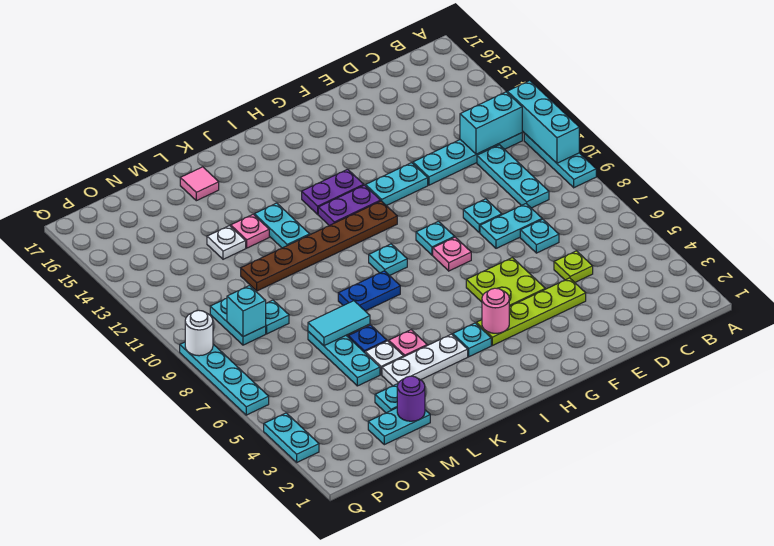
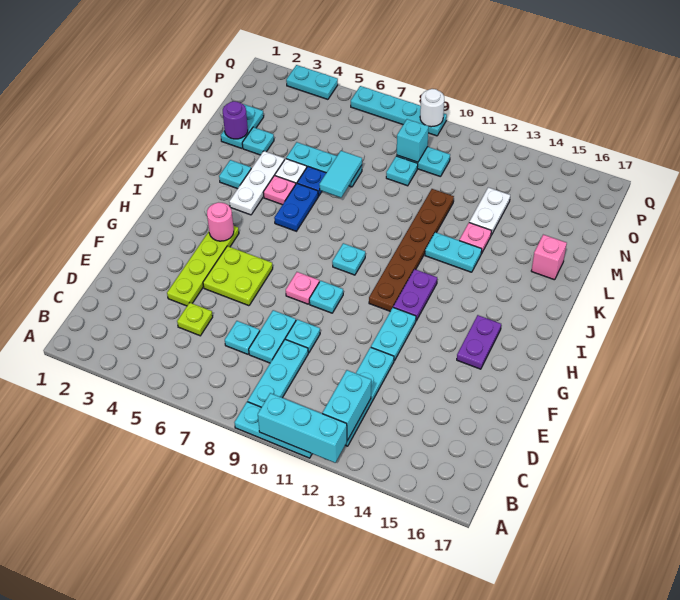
cyan plate C9:C11 level 1 -> cyan plate B9:D9 level 1
purple plate H13:I13 level 1 -> purple plate G15:H15 level 1
cyan plate I4 level 1 -> cyan plate K3 level 1
blue plate J8:K8 level 1 -> blue plate J6:K6 level 1
pink tile L16 level 1 -> pink brick L16 level 1
white plate M13 level 1 -> white plate M13:N13 level 1

